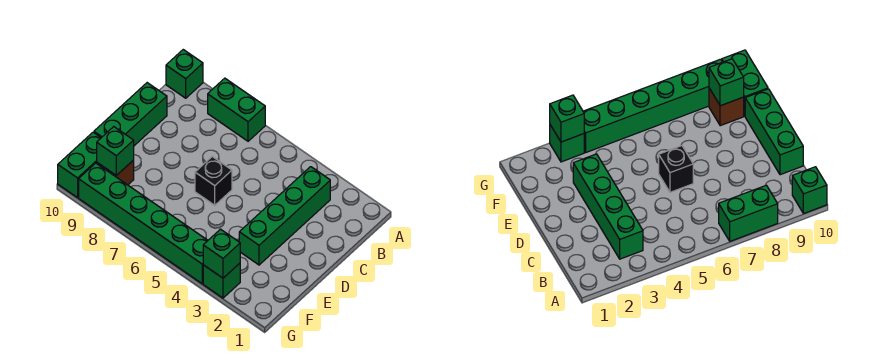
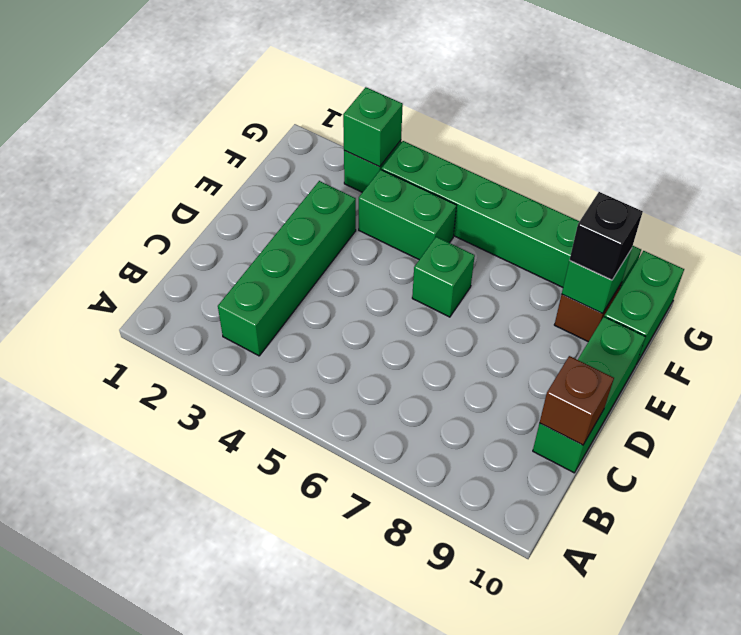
green brick A7:A8 level 1 -> green brick F4:F5 level 1
green brick A10 level 1 -> green brick E6 level 1
none -> brown brick C10 level 2
black brick D6 level 1 -> black brick F9 level 3

